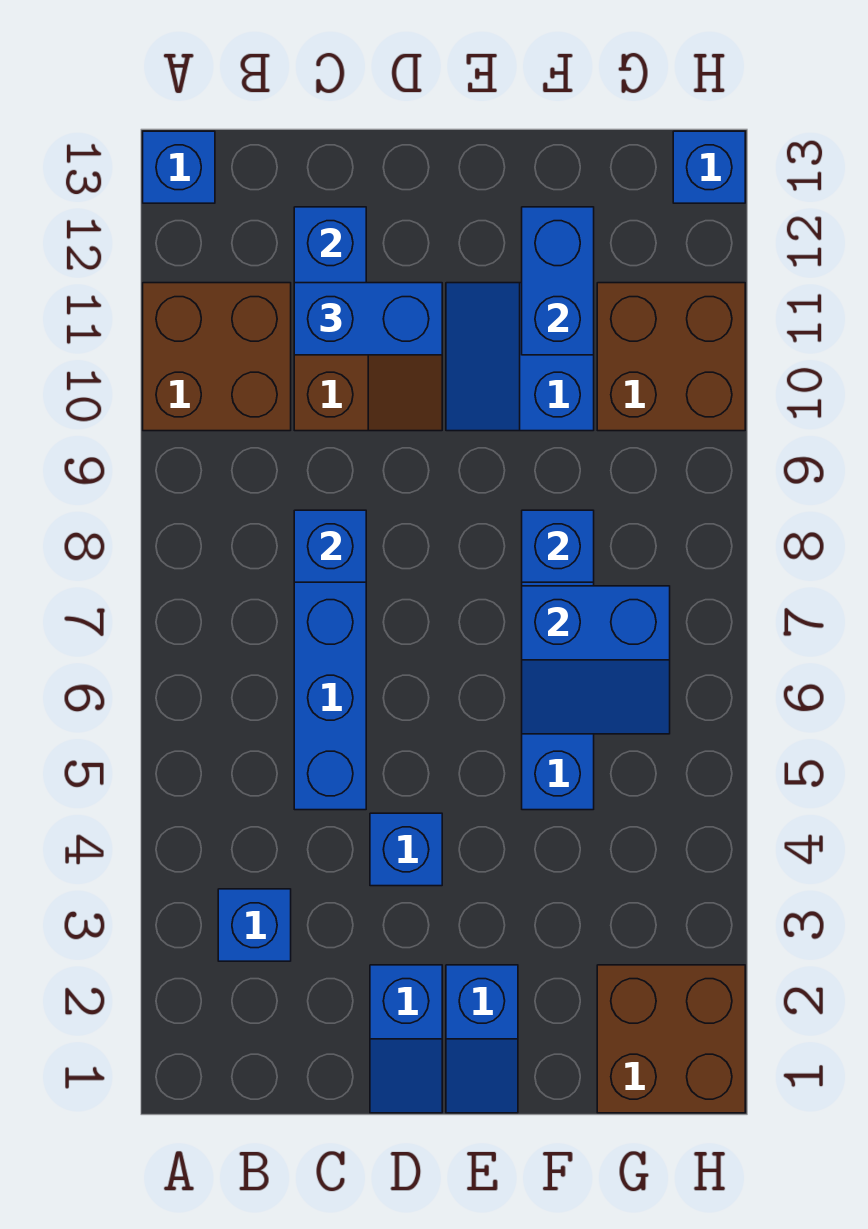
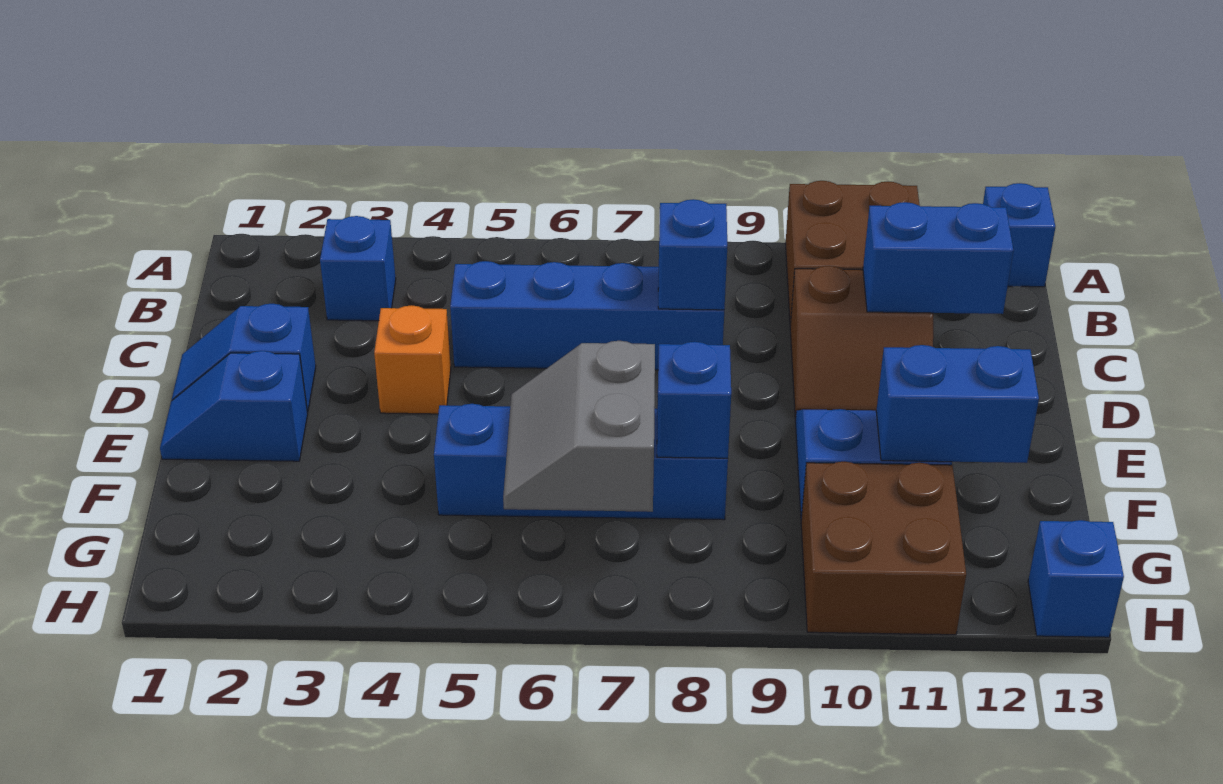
blue brick C11:D11 level 3 -> none
blue brick D4 level 1 -> orange brick D4 level 1
blue slope F6:G7 level 2 top 7 -> grey slope F6:G7 level 2 top 7
brown brick G1:H2 level 1 -> none

